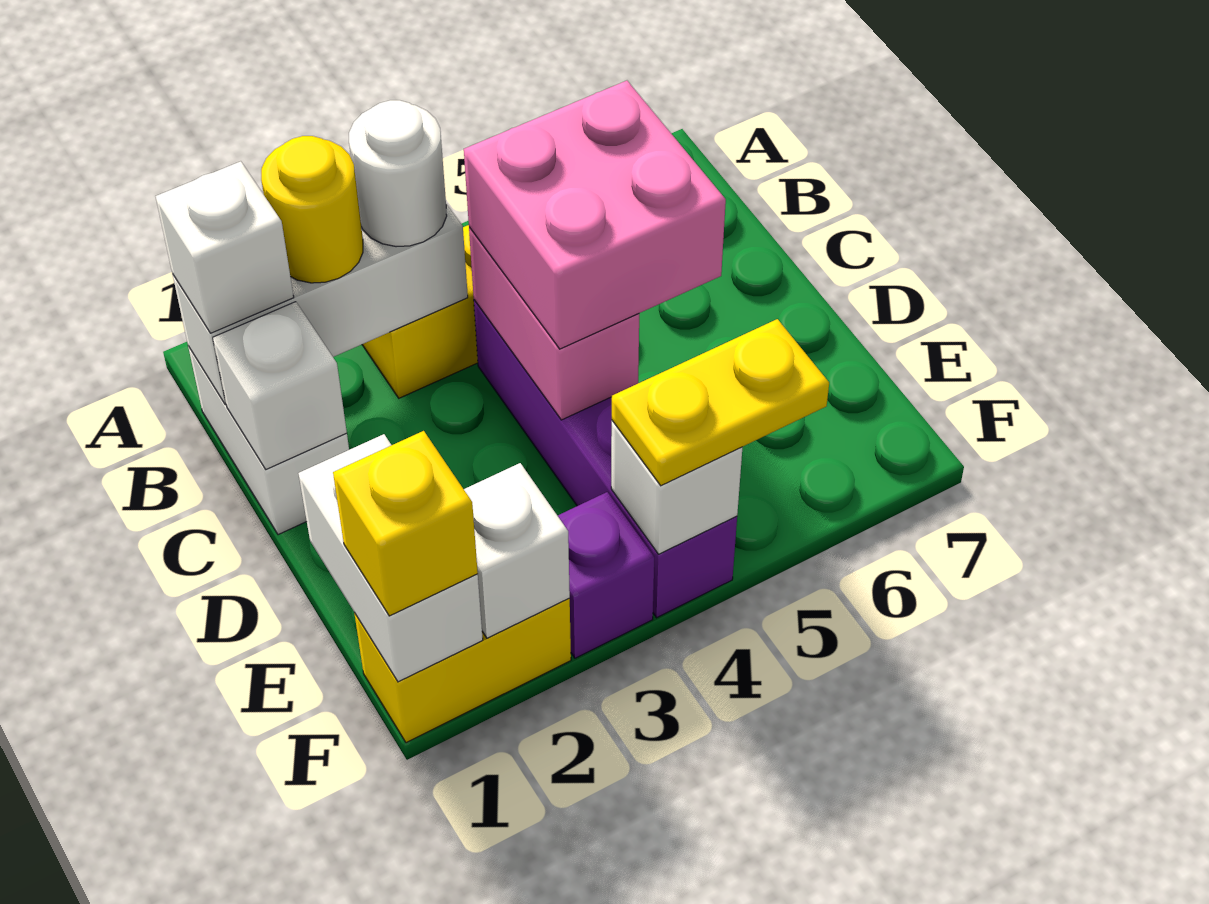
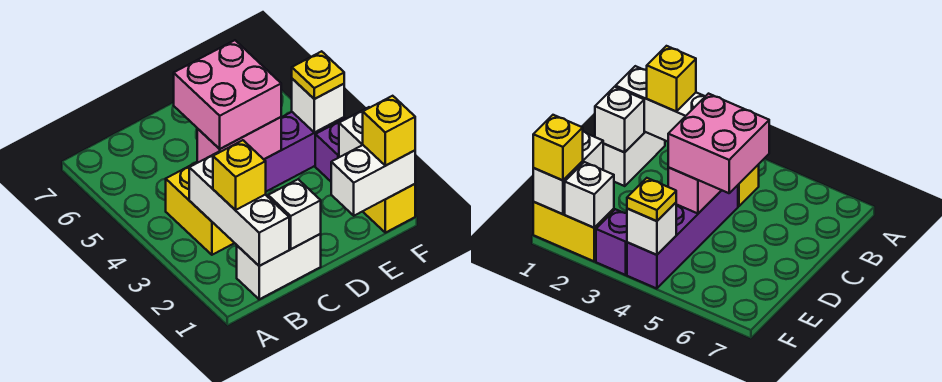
white brick B1 level 3 -> none
yellow round brick B2 level 3 -> yellow brick B2 level 3
white round brick B3 level 3 -> none
yellow plate F4:F5 level 3 -> yellow plate F4 level 3

